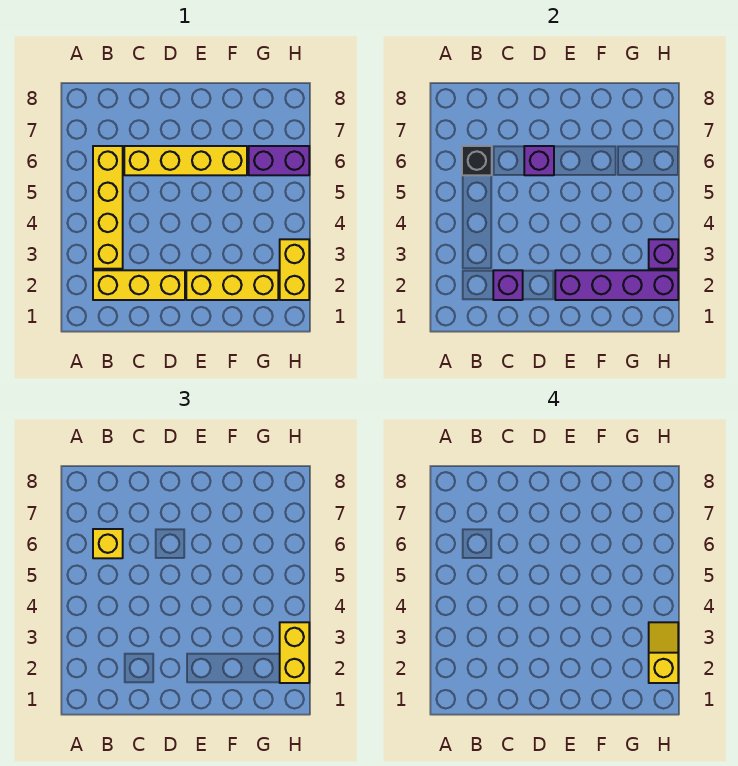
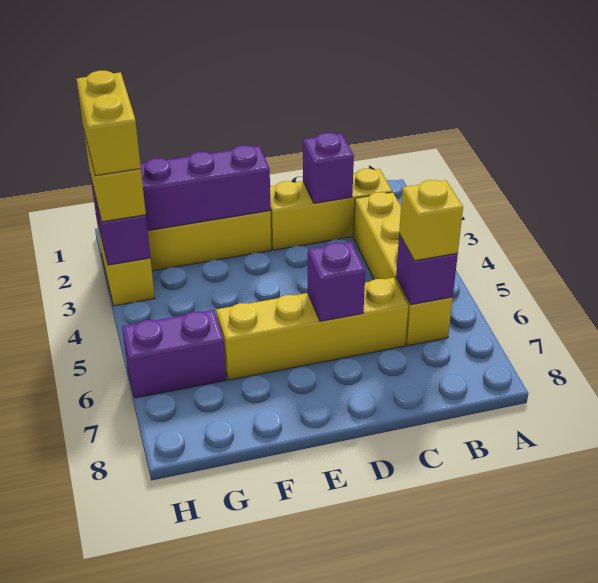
black brick B6 level 2 -> purple brick B6 level 2
yellow slope H2:H3 level 4 top 2 -> yellow brick H2:H3 level 4

